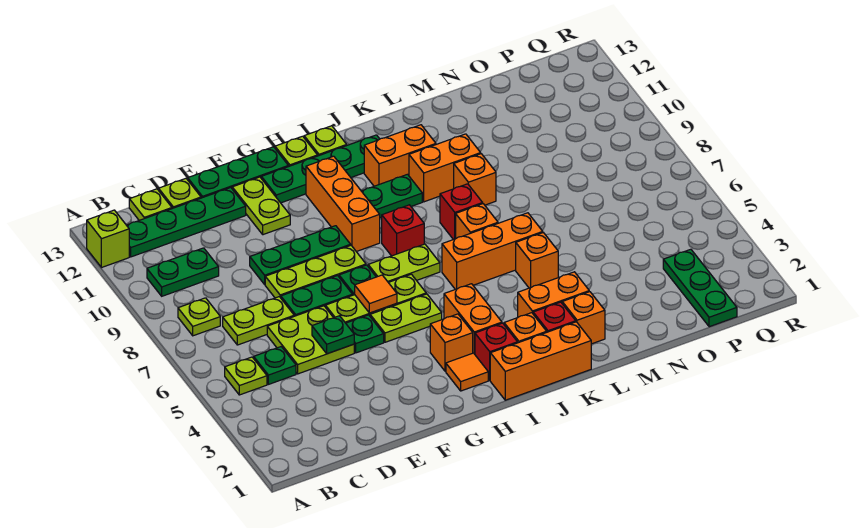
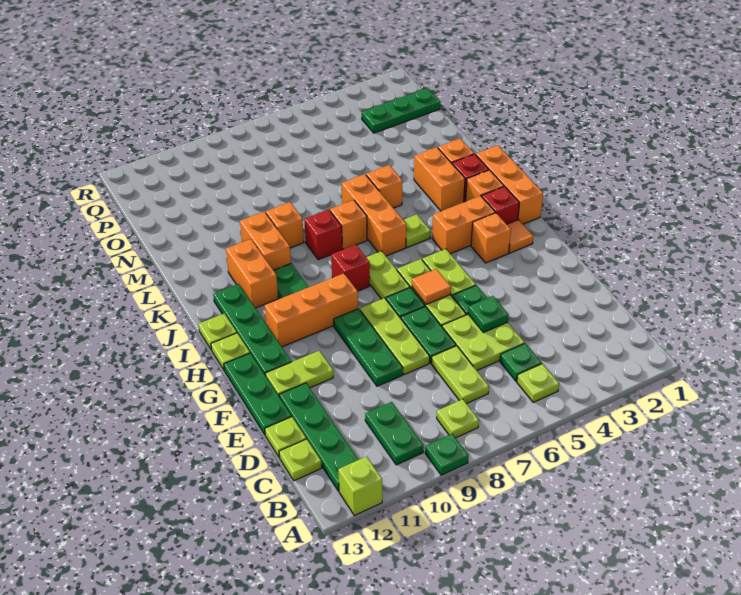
none -> green plate A9 level 1
none -> lime plate J5 level 1

